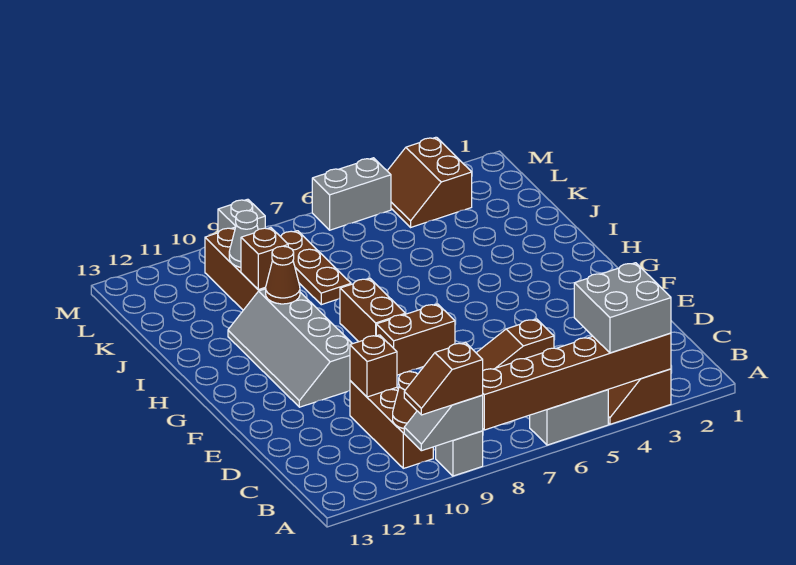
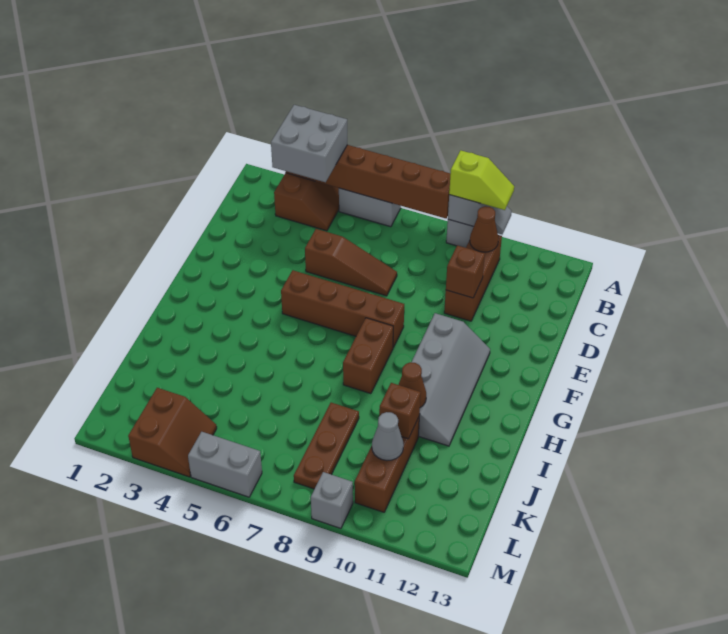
brown slope A9:A10 level 3 top 9 -> lime slope A9:A10 level 3 top 9
brown brick F7:F8 level 1 -> brown brick F5:F8 level 1

